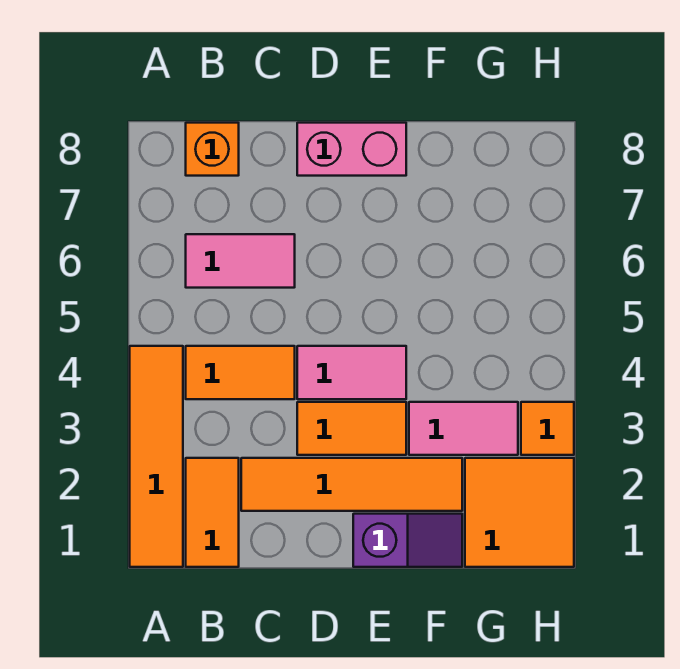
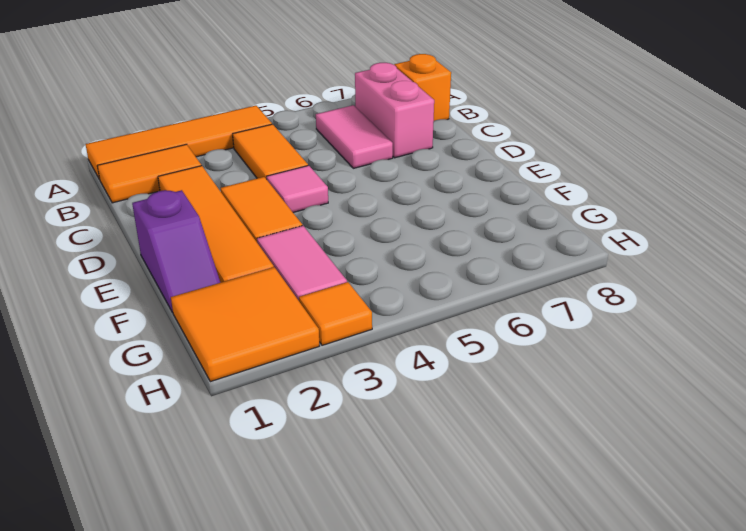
pink tile D4:E4 level 1 -> pink tile D4 level 1
pink brick D8:E8 level 1 -> pink brick B7:C7 level 1

